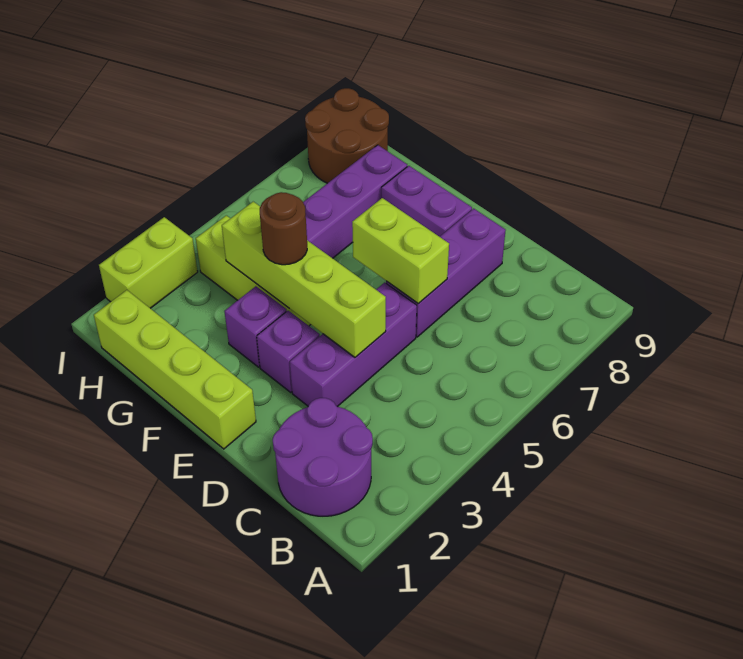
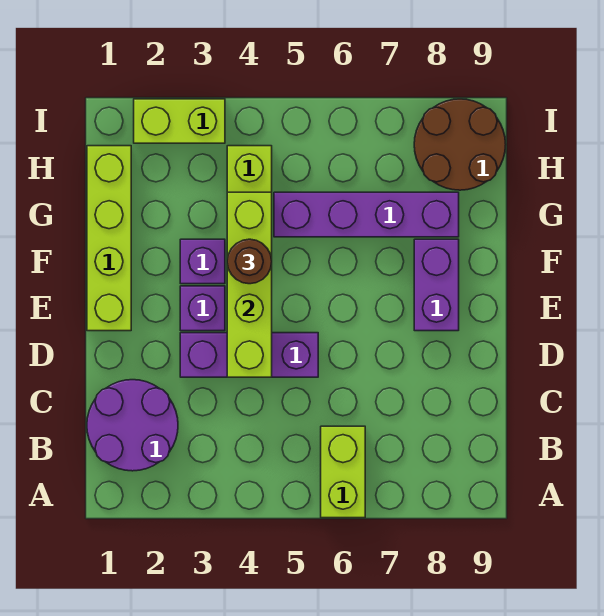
purple brick D6:D8 level 1 -> none
lime brick D6:E6 level 2 -> lime brick A6:B6 level 1

